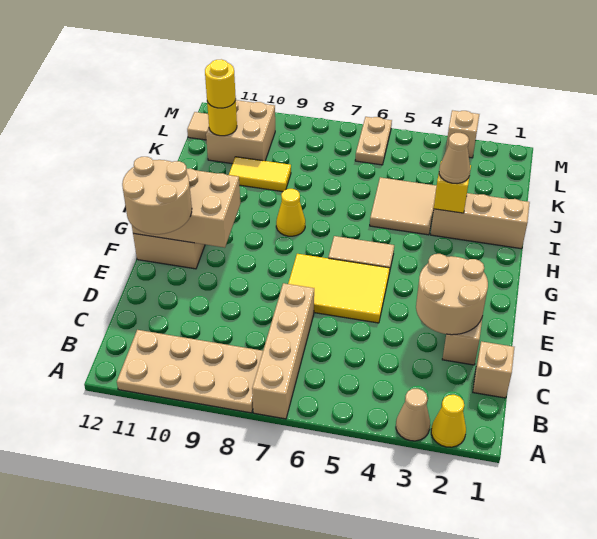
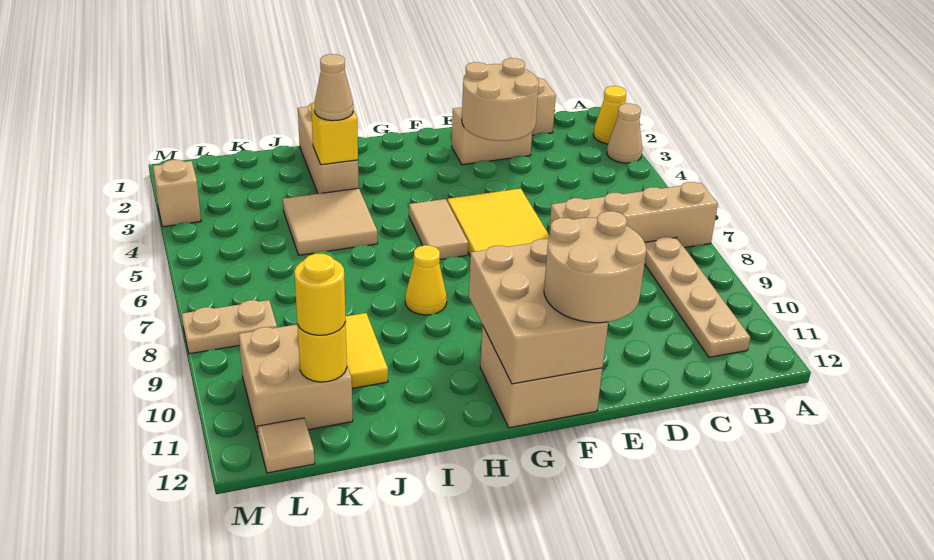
tan plate A8:B11 level 1 -> tan plate B8:B11 level 1
tan plate L6:M6 level 1 -> tan plate L8:M8 level 1

